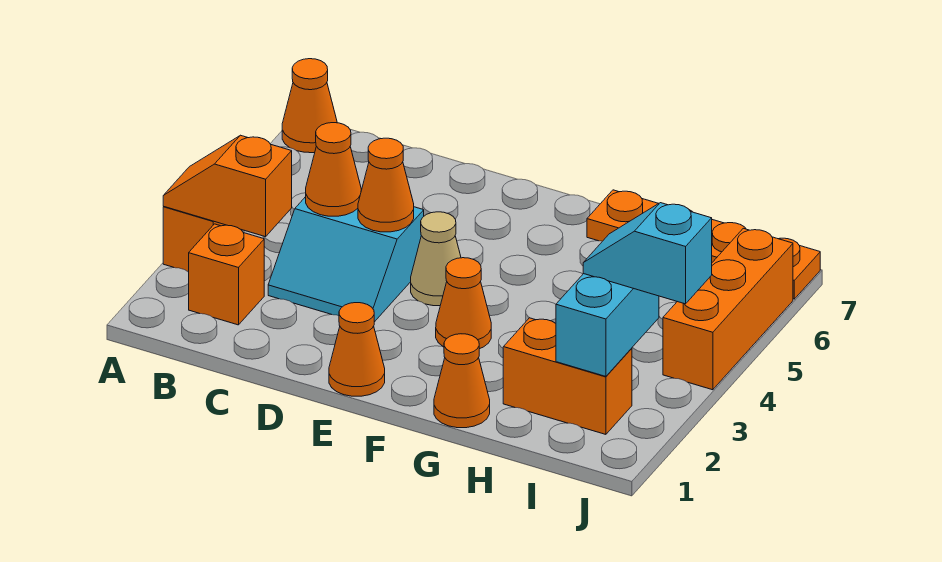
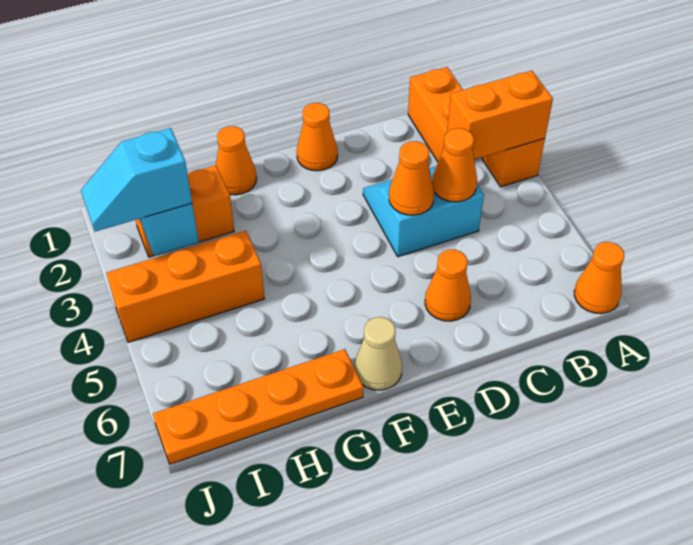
orange slope A3:B3 level 2 top B -> orange brick A3:B3 level 2
orange brick B2 level 1 -> orange brick B1:B2 level 1
tan cone E4 level 1 -> tan cone F7 level 1
orange cone F3 level 1 -> orange cone D6 level 1
cyan slope I3:J3 level 3 top J -> cyan slope I3:J3 level 3 top I
orange brick J4:J6 level 1 -> orange brick H4:J4 level 1

